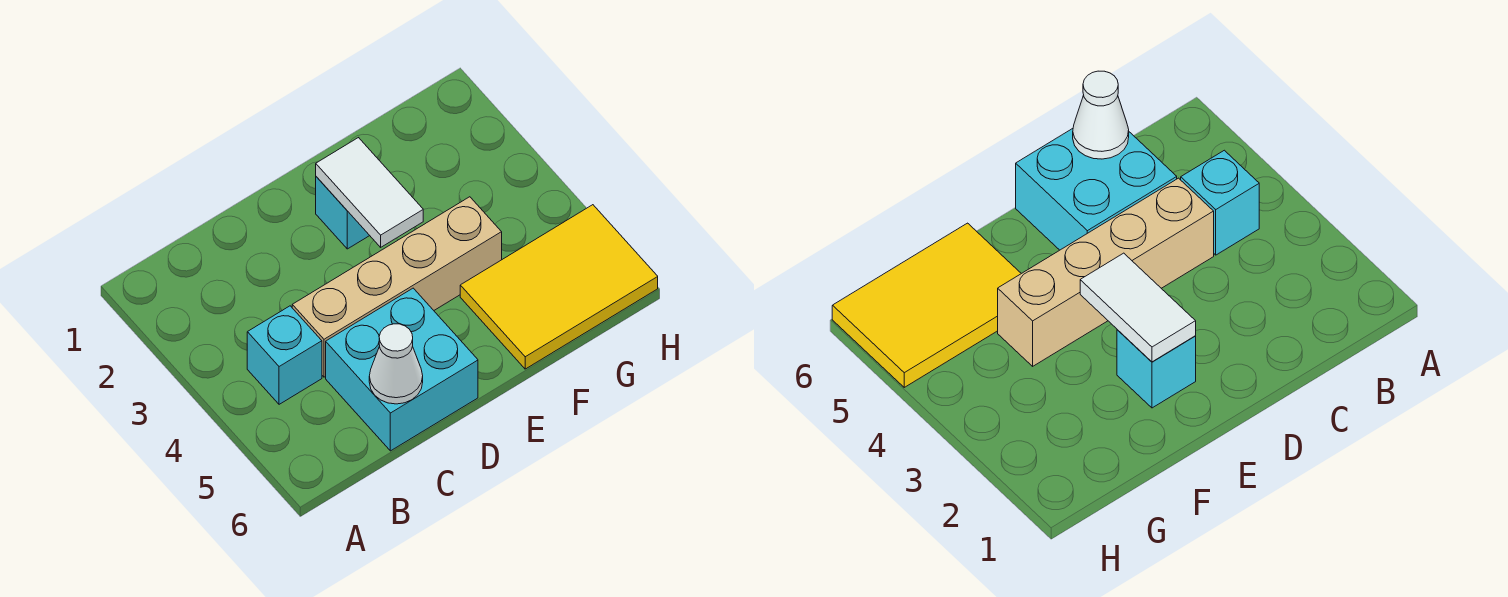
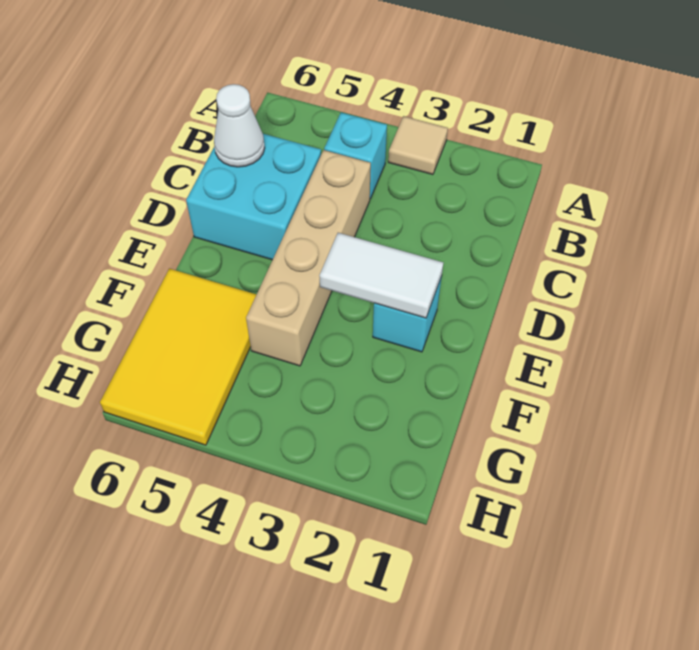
none -> tan tile A3 level 1

